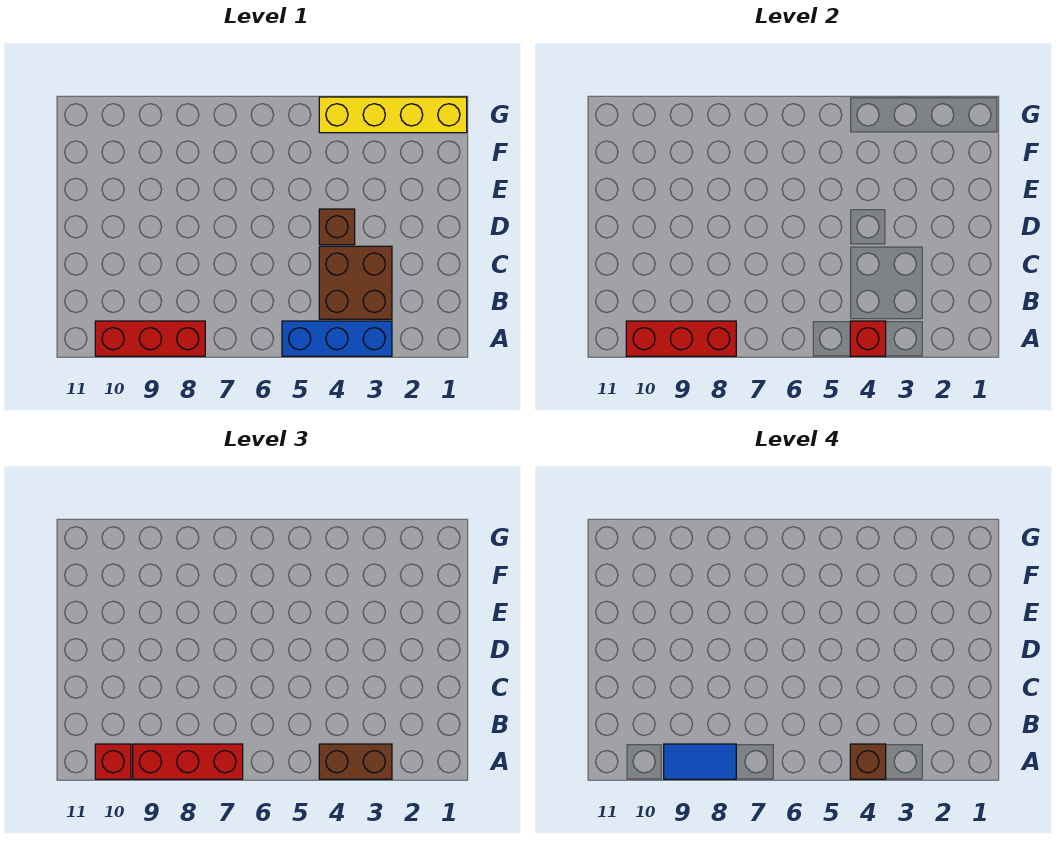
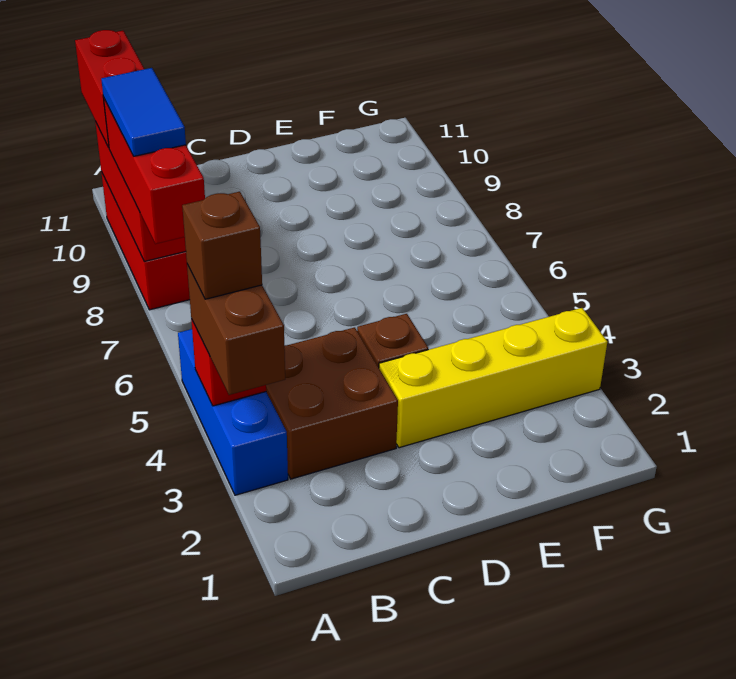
red brick A10 level 3 -> red brick A10:A11 level 3
yellow brick G1:G4 level 1 -> yellow brick D3:G3 level 1

